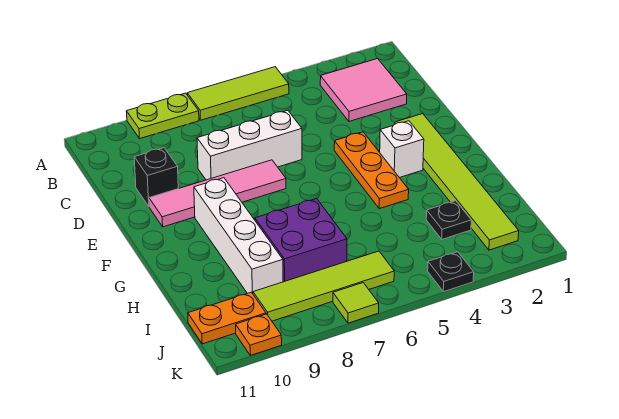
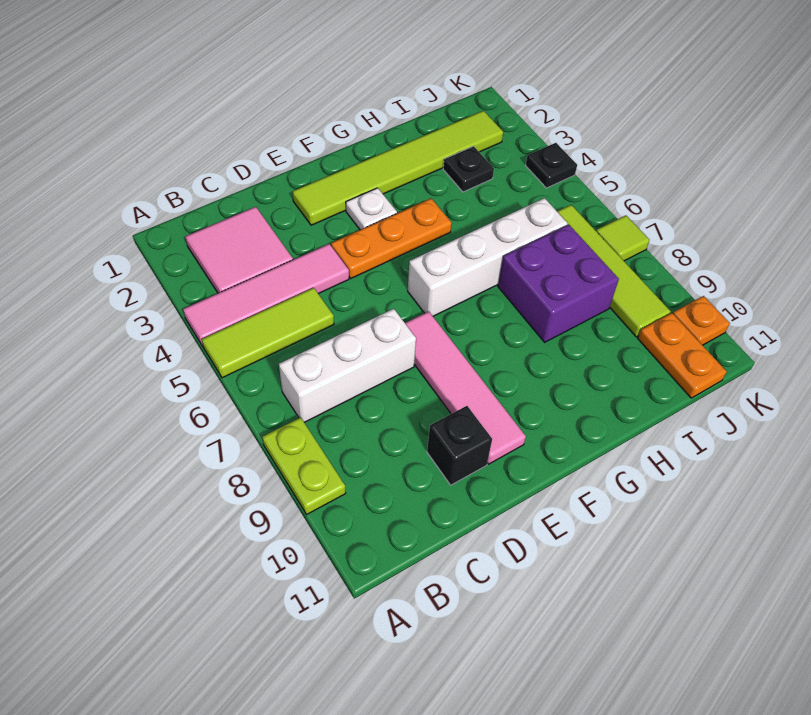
none -> pink tile A4:D4 level 1
lime tile A5:A7 level 1 -> lime tile A5:C5 level 1
white brick D6:D8 level 1 -> white brick B7:D7 level 1
white brick F3 level 1 -> white plate F3 level 1
white brick F9:I9 level 1 -> white brick F6:I6 level 1

